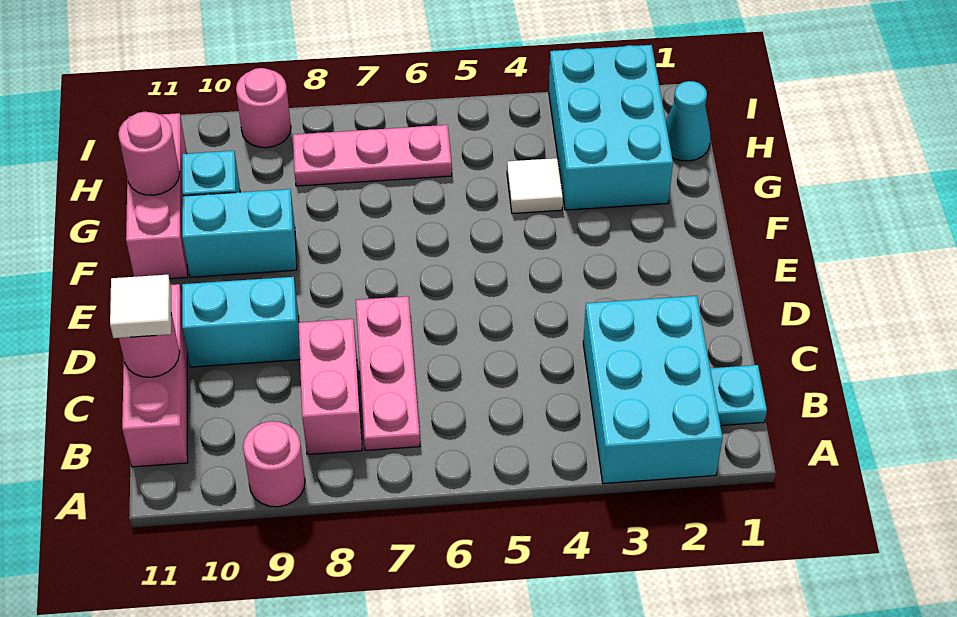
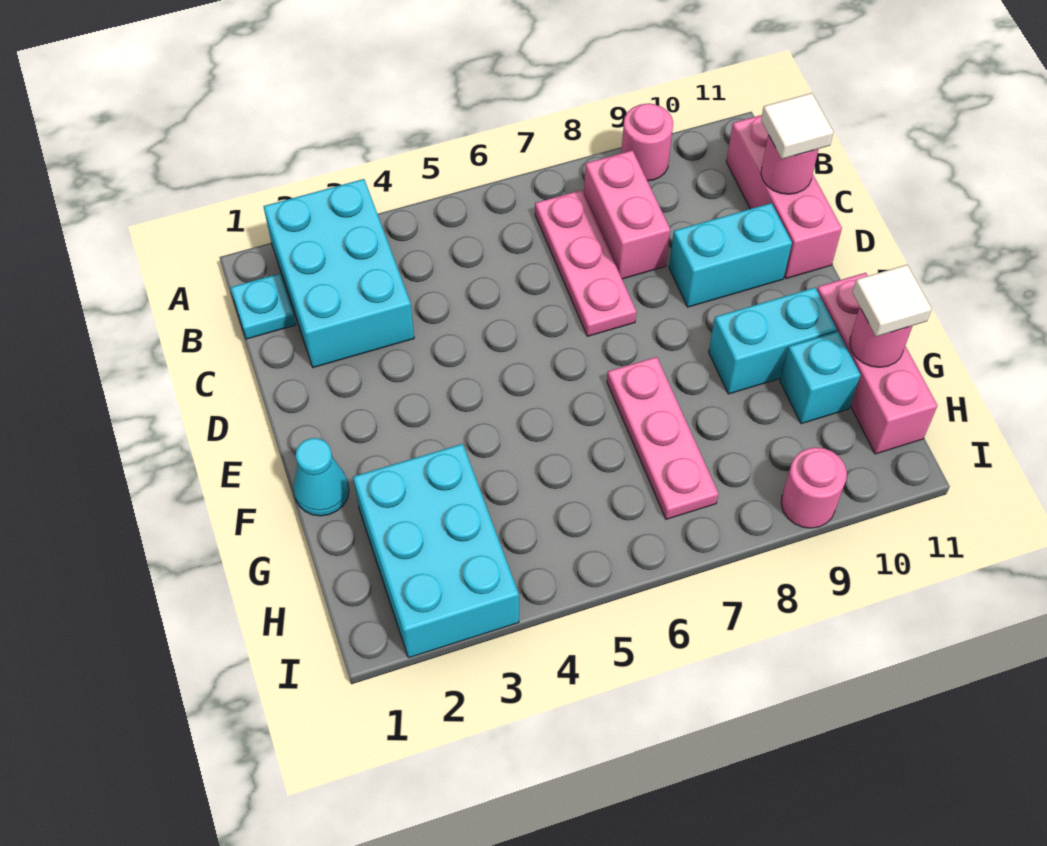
white tile G4 level 1 -> white tile G11 level 3
cyan cone H1 level 1 -> cyan cone F1 level 1
pink plate H6:H8 level 1 -> pink plate F7:H7 level 1

